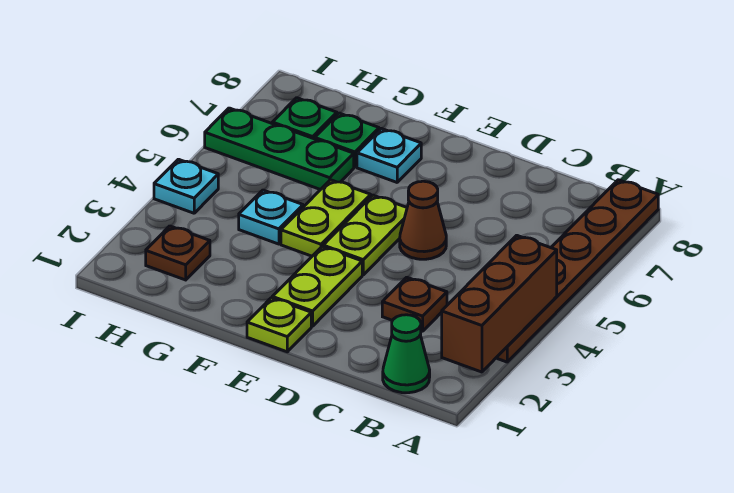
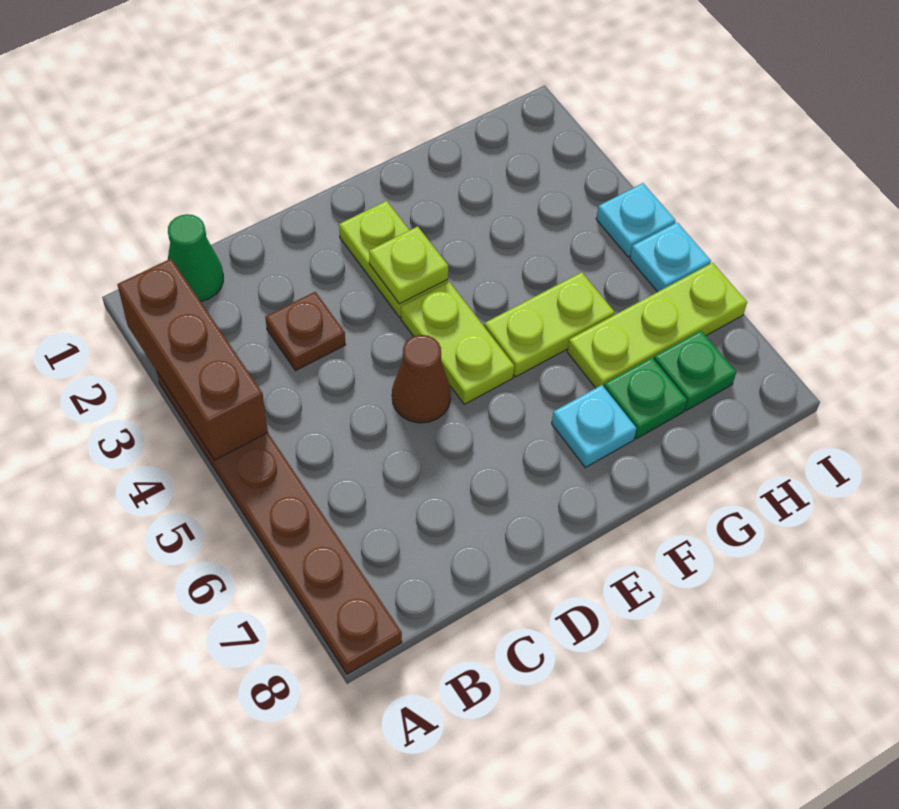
lime plate E1 level 1 -> lime plate E3 level 2
lime plate F4:F5 level 1 -> lime plate F5:G5 level 1
cyan plate G4 level 1 -> cyan plate I5 level 1
green plate G6:I6 level 1 -> lime plate G6:I6 level 1
brown plate H2 level 1 -> none

